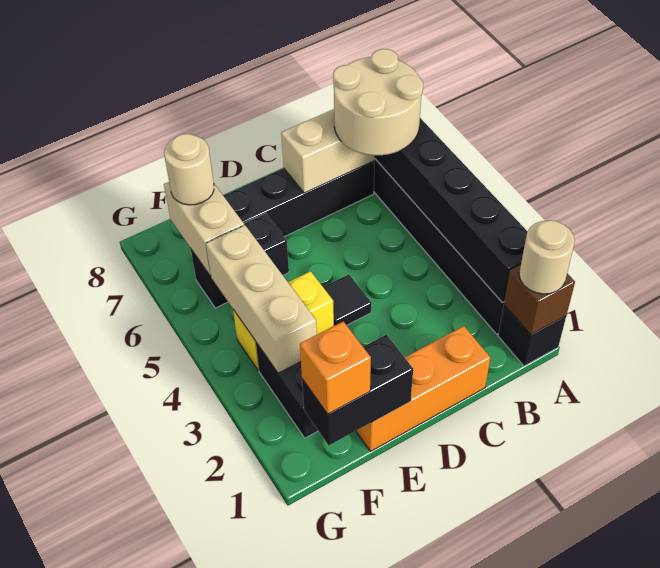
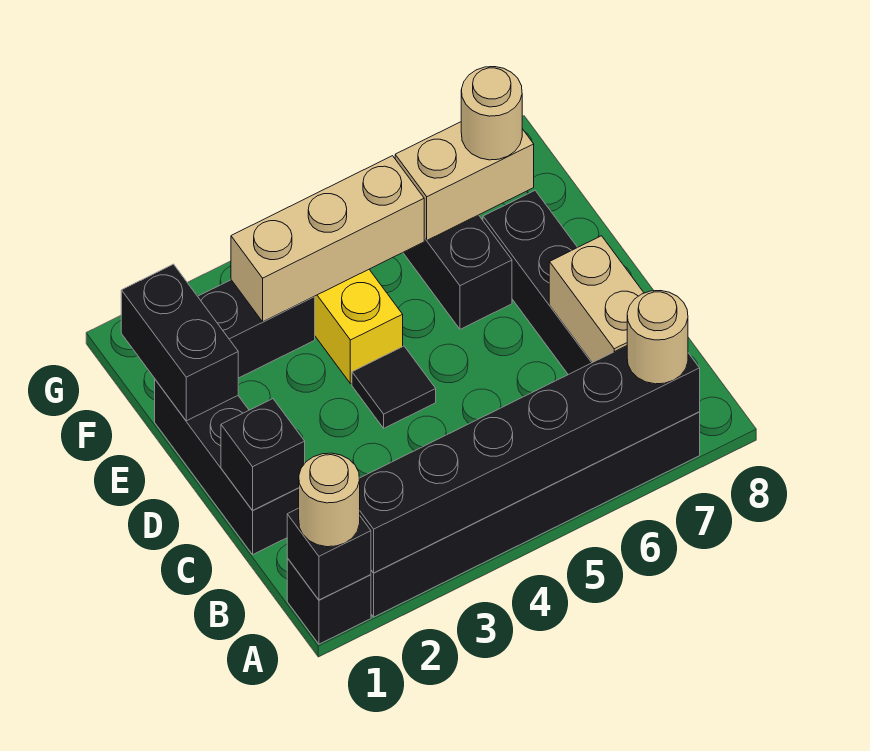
brown brick A1 level 2 -> black brick A1 level 2
tan round brick A6:B7 level 3 -> tan round brick A7 level 3
orange brick C1:E1 level 1 -> black brick C1:E1 level 1
none -> black brick C1 level 2
orange brick F1 level 3 -> none

